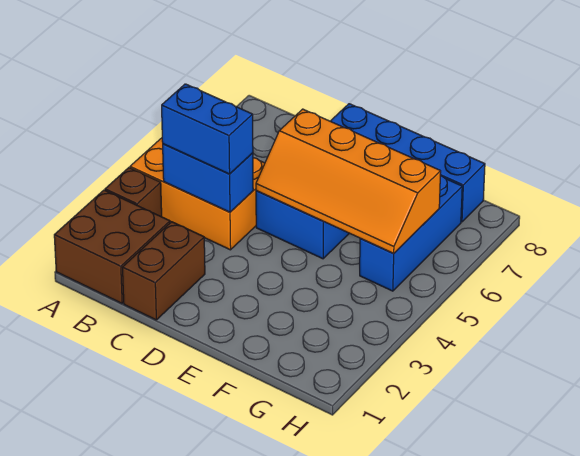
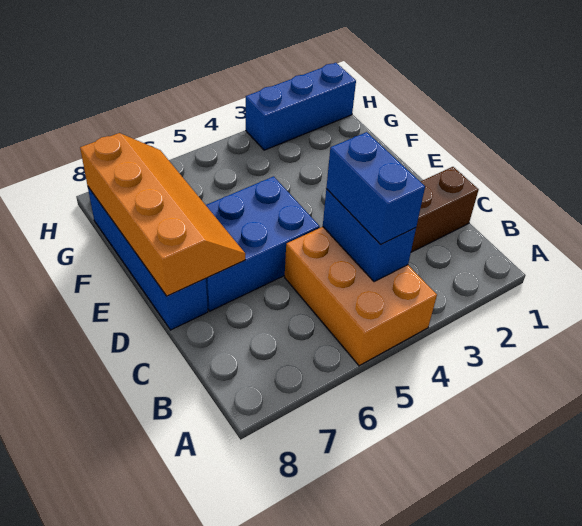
brown brick A1:B2 level 1 -> none
brown brick A3 level 1 -> none
orange slope D5:G6 level 2 top 6 -> orange slope D7:G8 level 2 top 8
blue brick G5:G7 level 1 -> blue brick H1:H3 level 1

